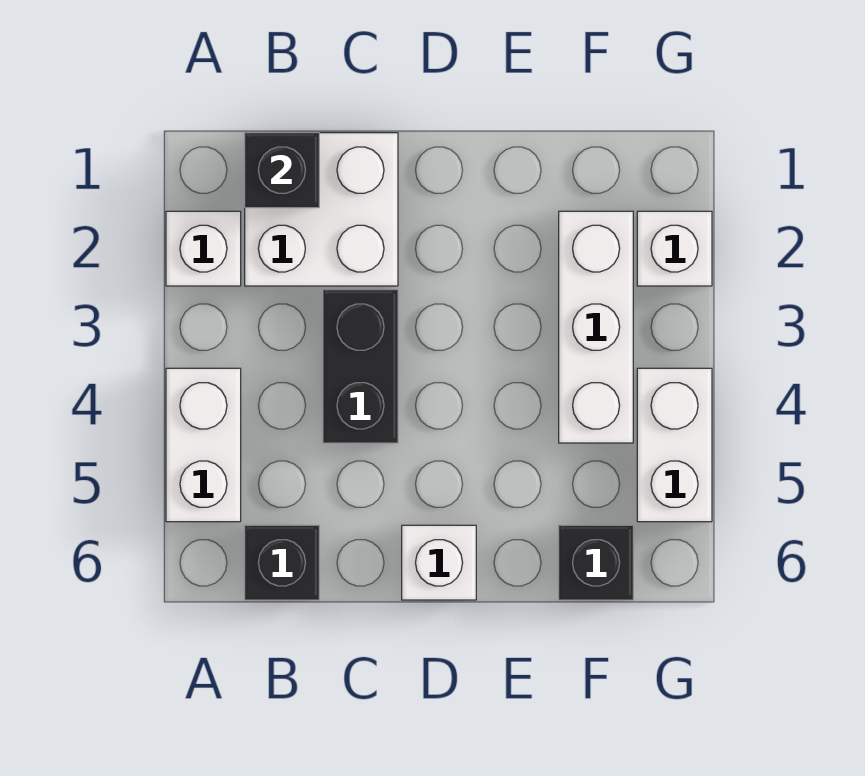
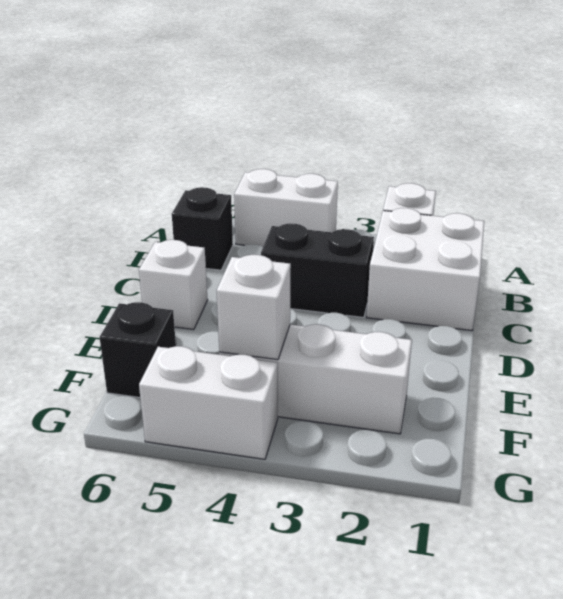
black brick B1 level 2 -> none
white brick G2 level 1 -> white brick F4 level 2

